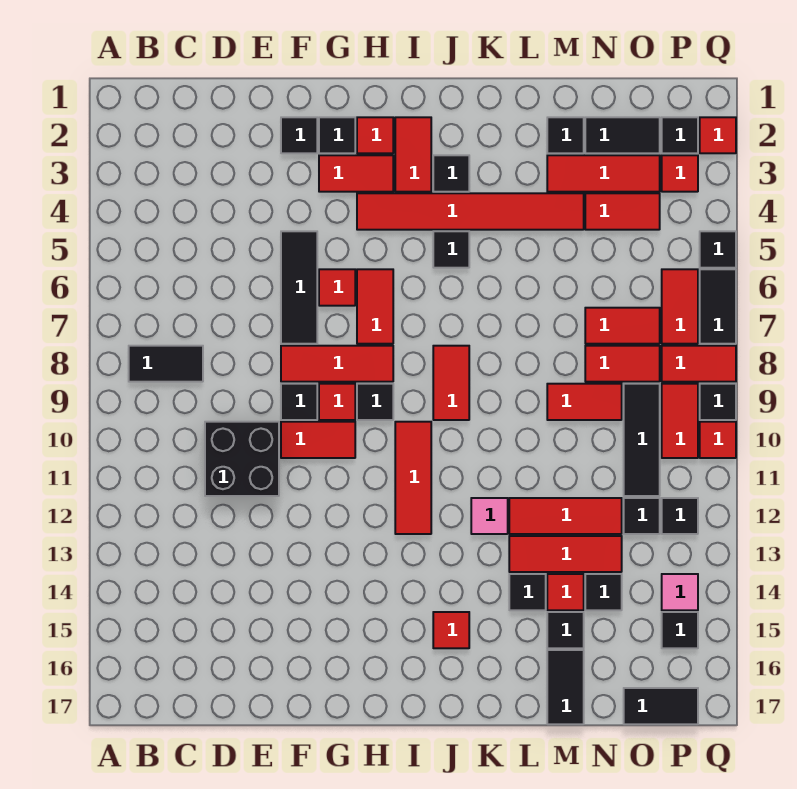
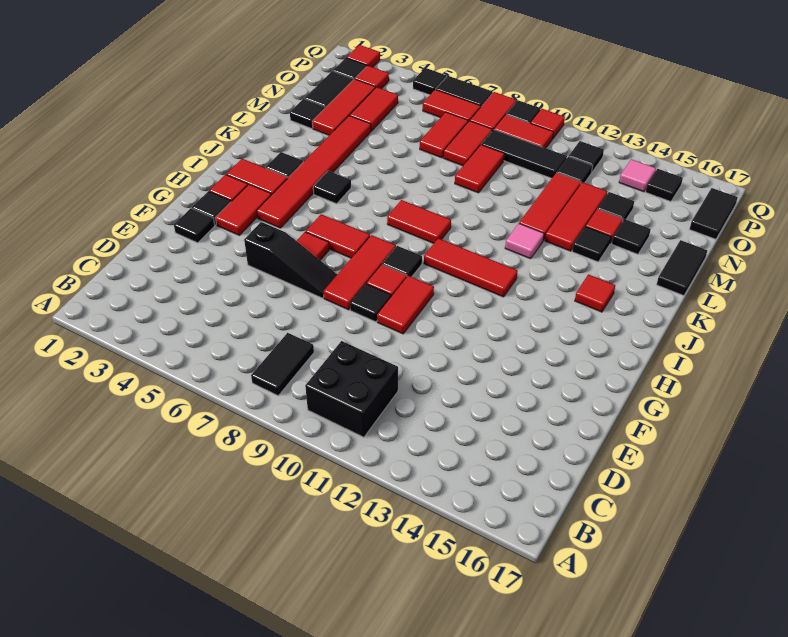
black brick D10:E11 level 1 -> black brick B10:C11 level 1
black tile F5:F7 level 1 -> black slope F5:F7 level 1 top 5
black tile M16:M17 level 1 -> black tile L17:M17 level 1

